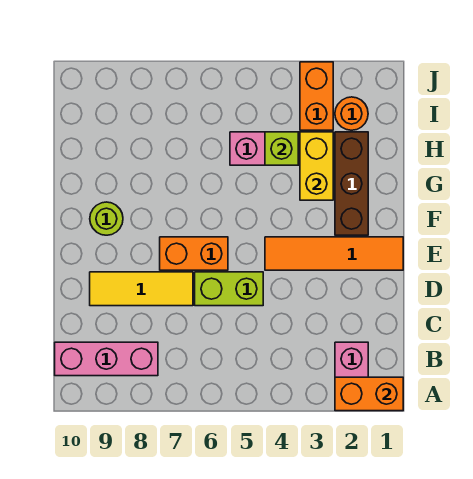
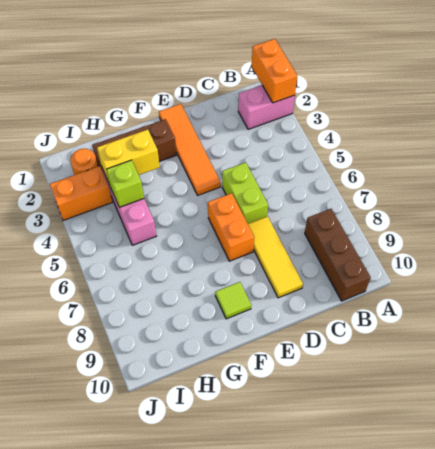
pink brick B8:B10 level 1 -> brown brick B8:B10 level 1
lime round brick F9 level 1 -> lime tile F9 level 1

